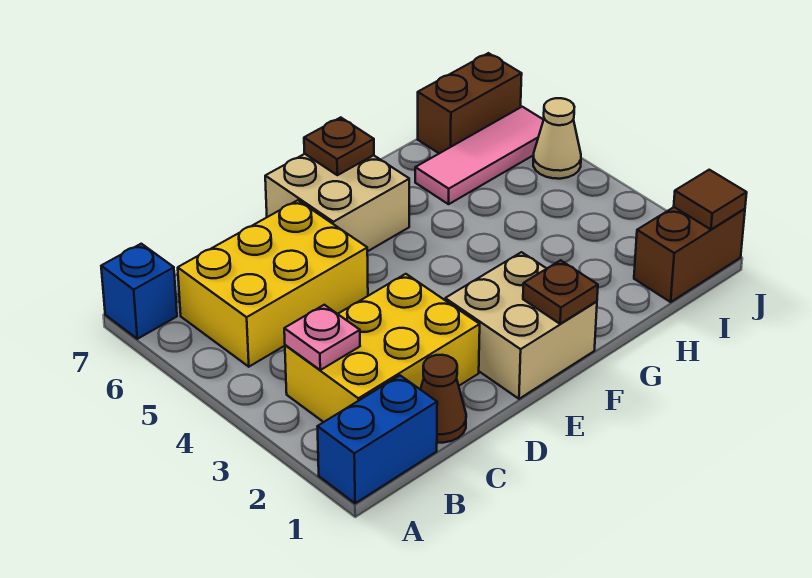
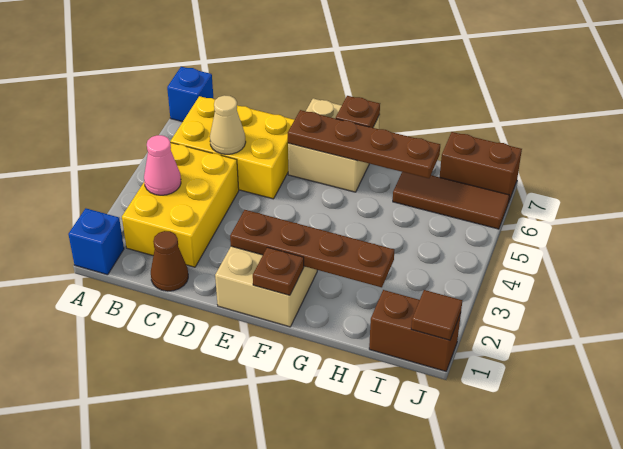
blue brick A1:B1 level 1 -> blue brick A1 level 1
yellow brick B2:D3 level 1 -> yellow brick B2:C4 level 1
pink plate B3 level 2 -> pink cone B3 level 2
none -> brown plate E2:H2 level 2
none -> brown plate E6:H6 level 2
pink tile H6:J6 level 1 -> brown tile H6:J6 level 1
tan cone J5 level 1 -> tan cone C5 level 2

